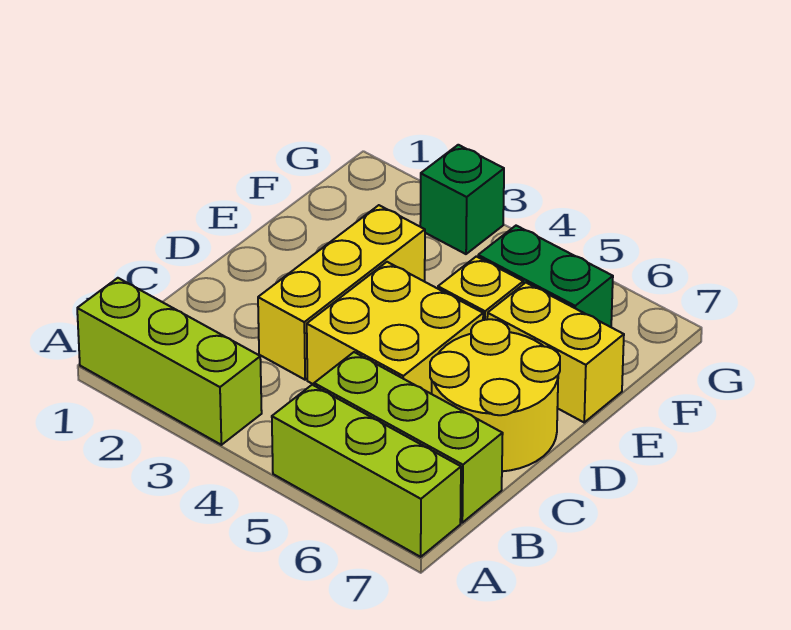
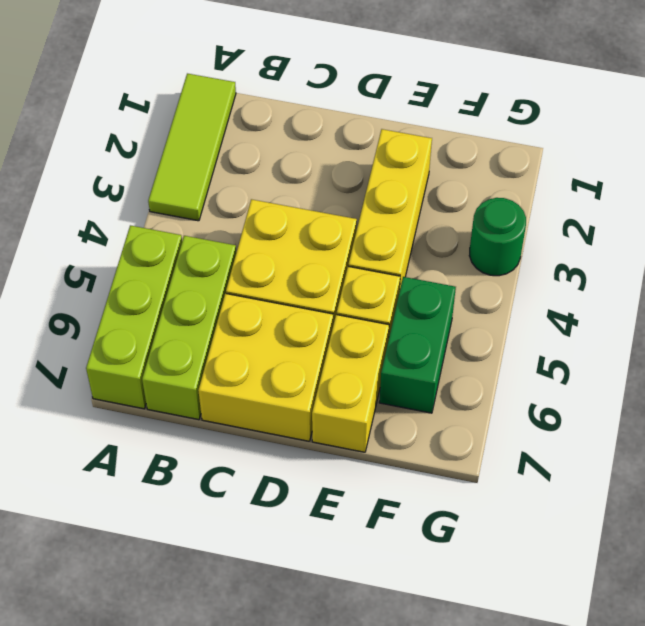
lime brick A1:A3 level 1 -> lime tile A1:A3 level 1
yellow brick C3:E3 level 1 -> yellow brick E2:E4 level 1
yellow round brick C6:D7 level 1 -> yellow brick C6:D7 level 1
green brick G3 level 1 -> green round brick G3 level 1

